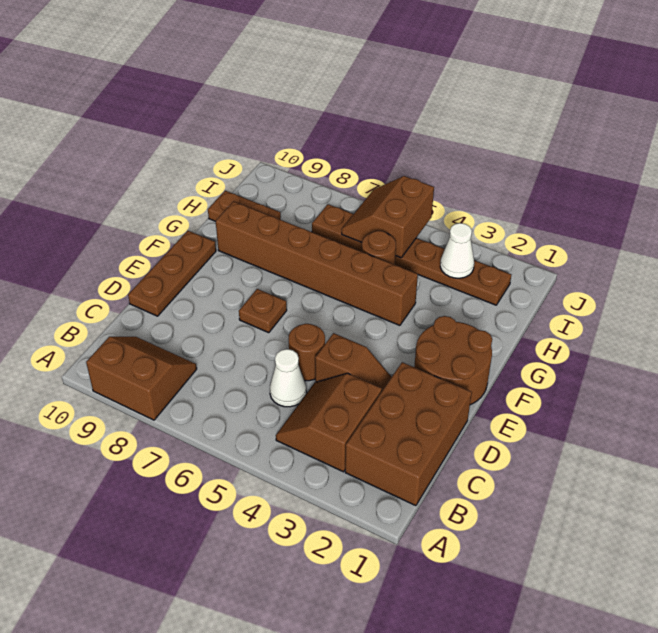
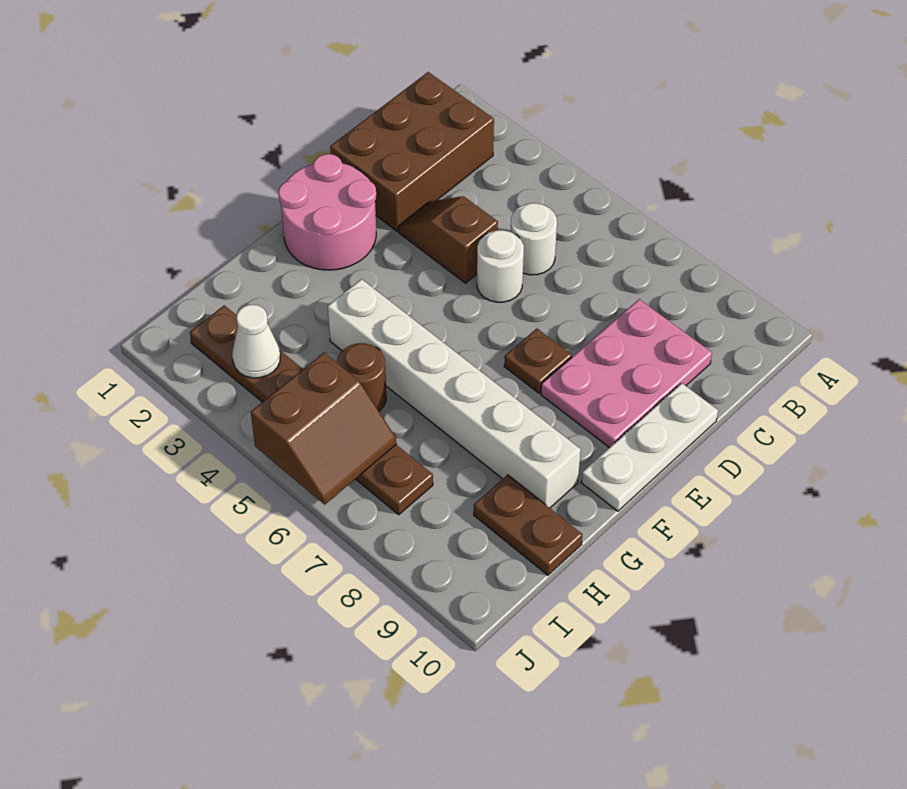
brown slope A8:B9 level 1 top A -> none
brown slope B3:C4 level 1 top 3 -> none
white cone C5 level 1 -> white round brick C5 level 1
none -> pink plate C8:E9 level 1
brown round brick D5 level 1 -> white round brick D5 level 1
brown plate D10:F10 level 1 -> white plate D10:F10 level 1
brown round brick E1:F2 level 1 -> pink round brick E1:F2 level 1
brown brick G4:G9 level 1 -> white brick G4:G9 level 1

